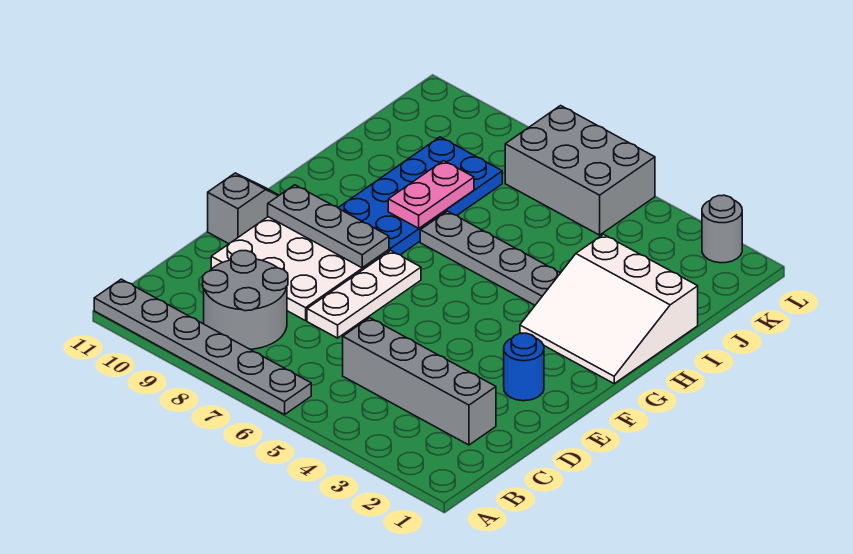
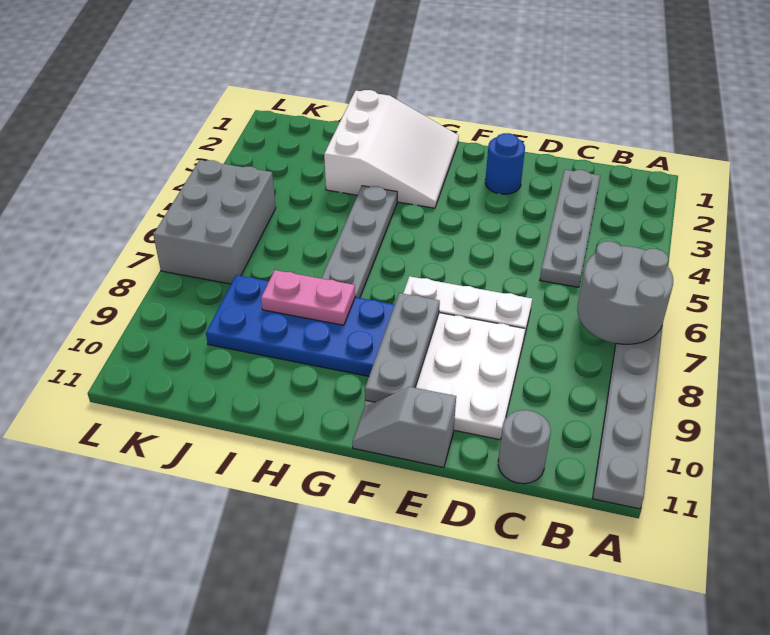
grey round brick B8:C9 level 1 -> grey round brick A6:B7 level 2
grey brick C2:C5 level 1 -> grey plate C2:C5 level 1
grey round brick L2 level 1 -> grey round brick C11 level 1

